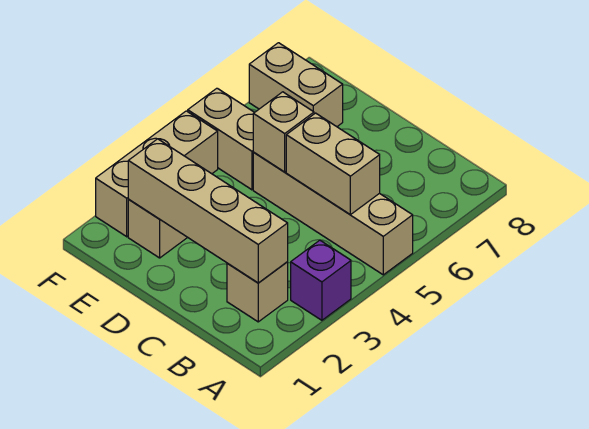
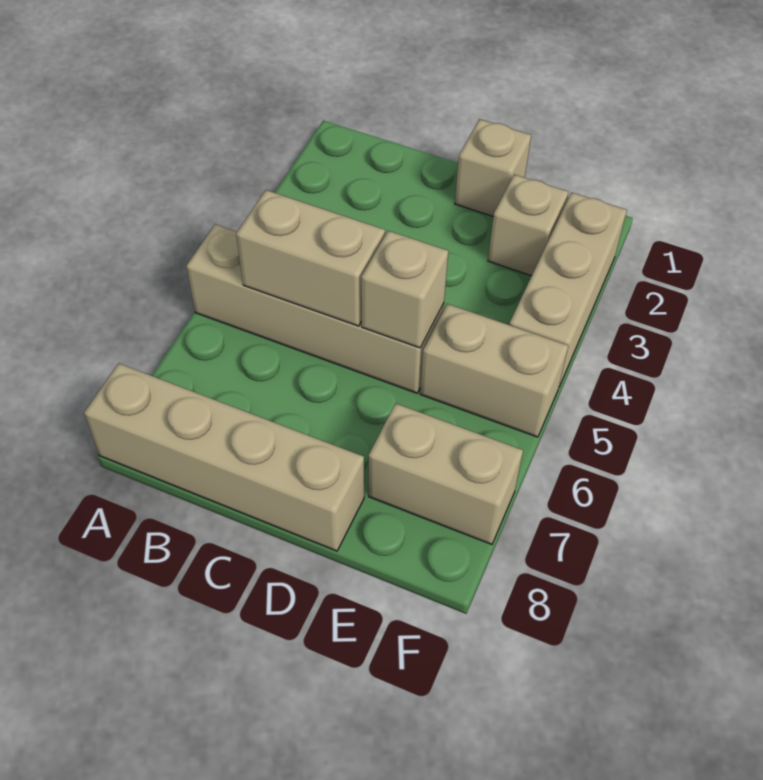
purple brick A3 level 1 -> none
tan brick B2 level 1 -> tan brick D1 level 1
tan brick B2:E2 level 2 -> tan brick A8:D8 level 1

